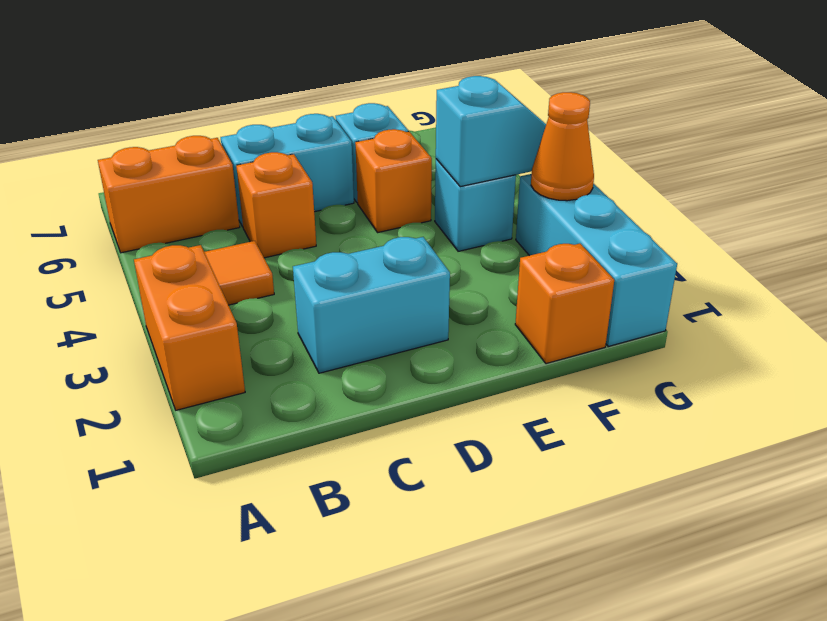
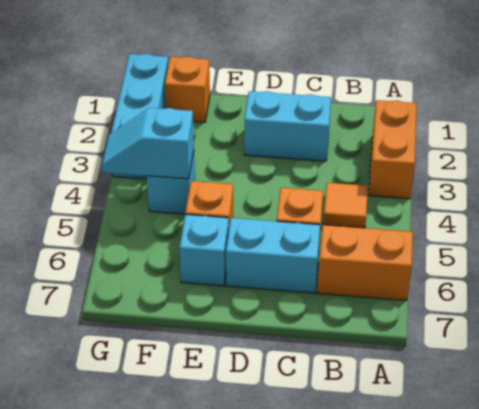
orange cone G3 level 2 -> none

